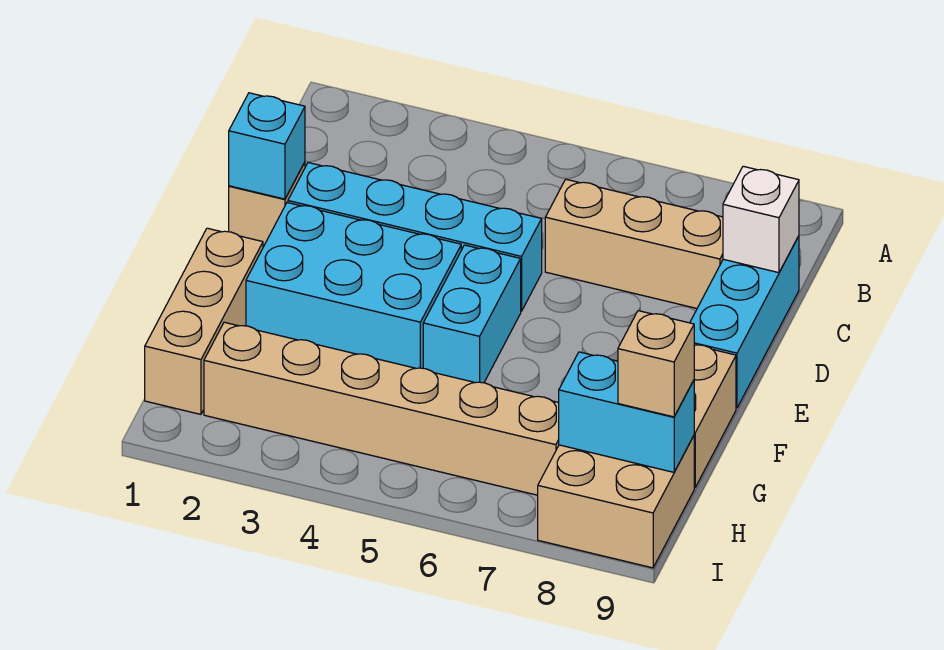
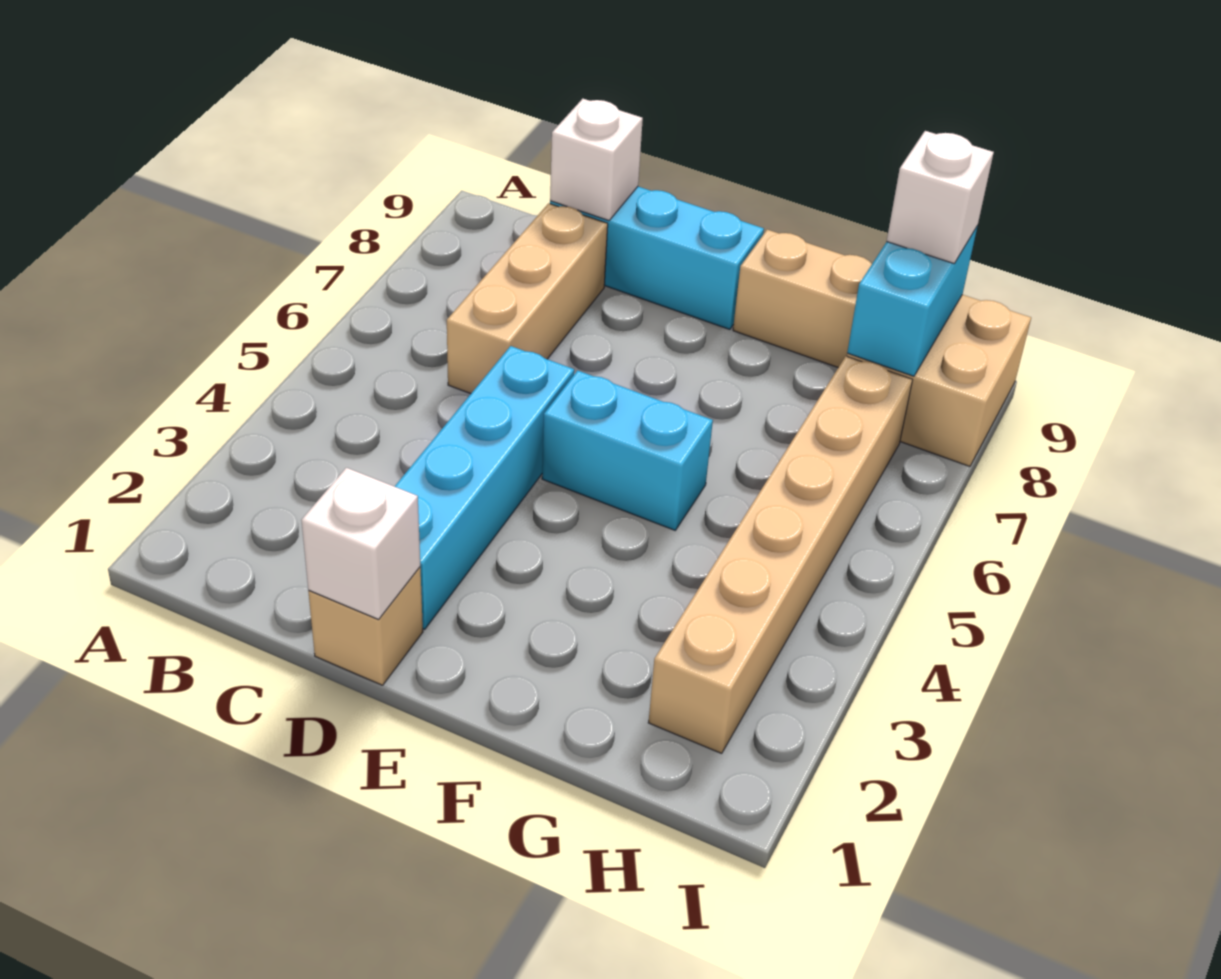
cyan brick D1 level 2 -> white brick D1 level 2
cyan brick E2:F4 level 1 -> none
tan brick F1:H1 level 1 -> none
tan brick H9 level 3 -> white brick H9 level 3

